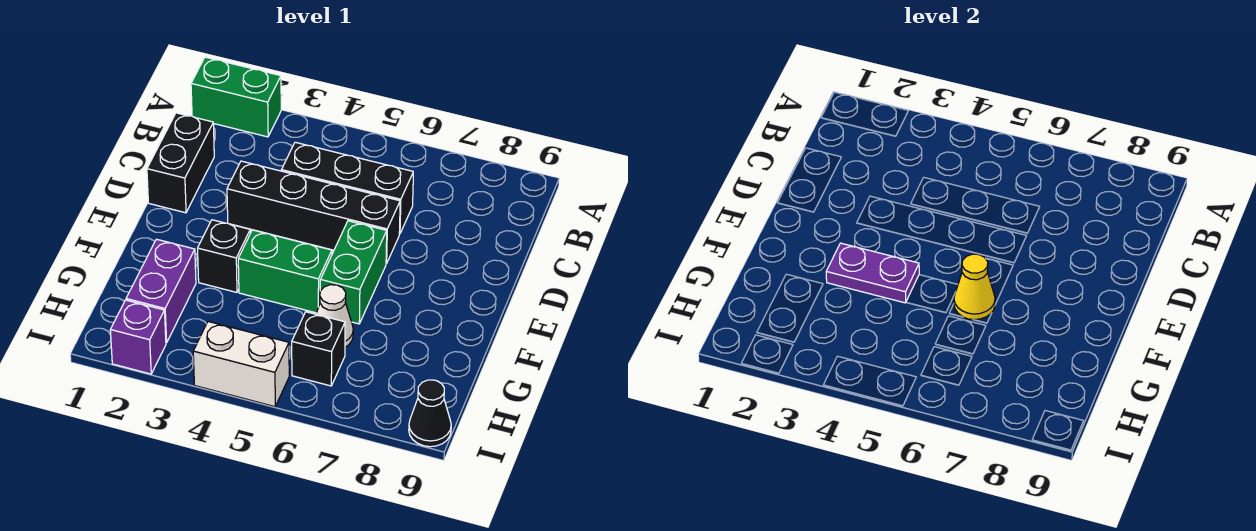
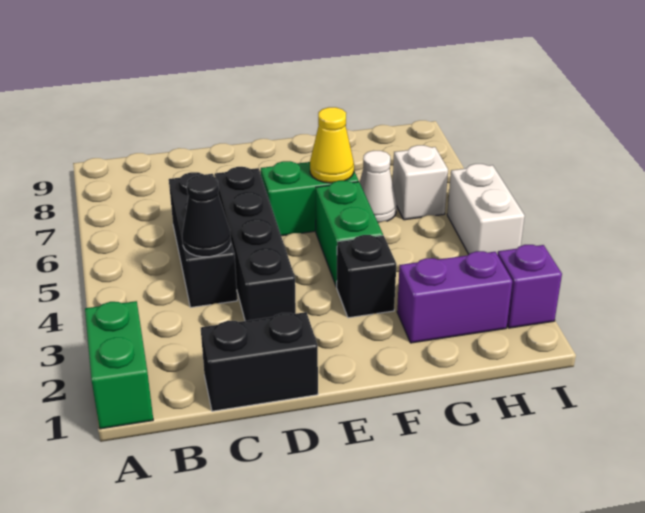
purple plate F3:F4 level 2 -> none
black brick H6 level 1 -> white brick H6 level 1
black cone I9 level 1 -> black cone C4 level 2

